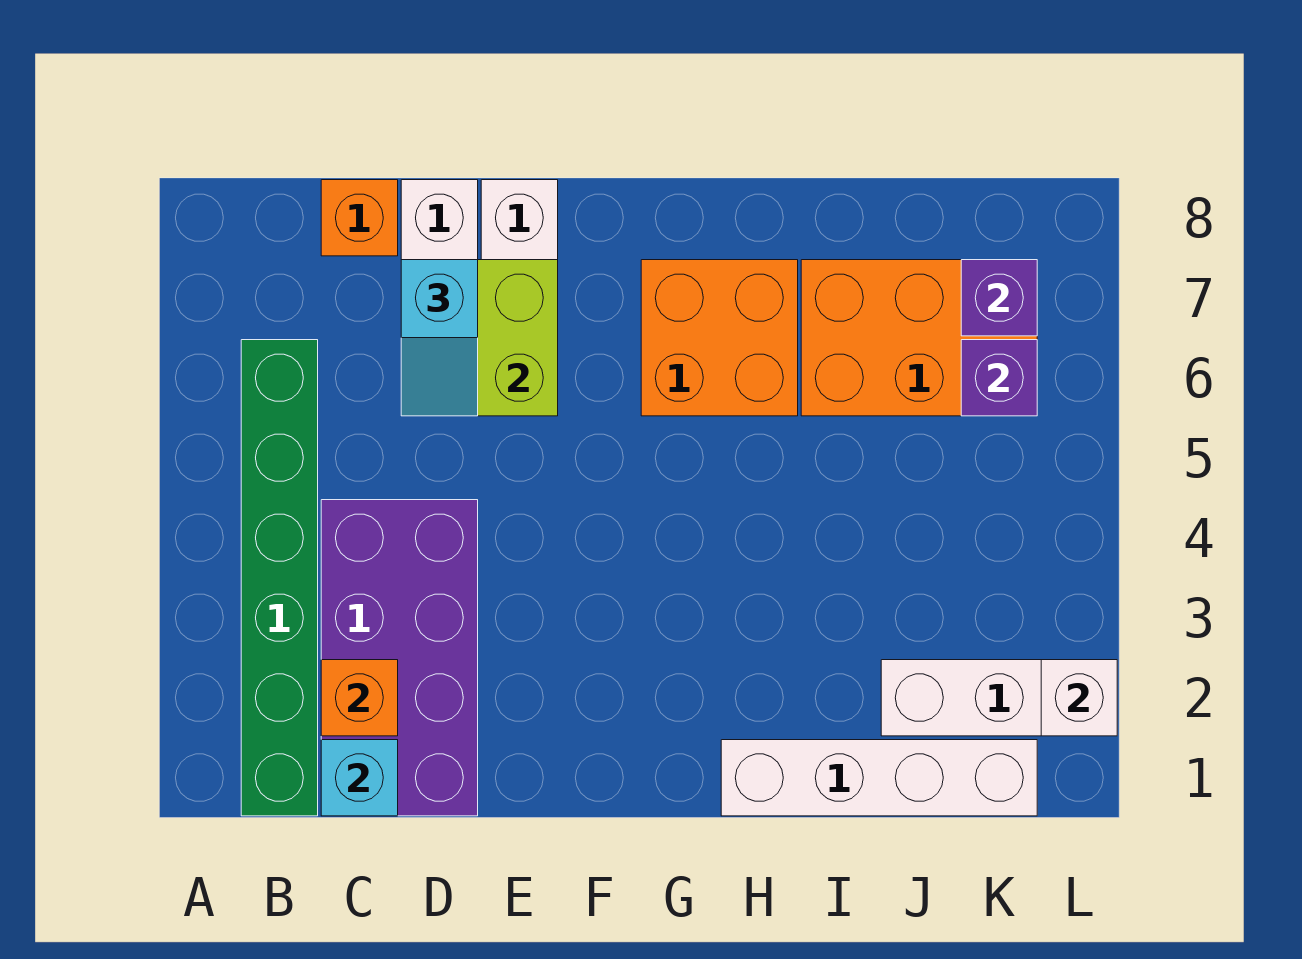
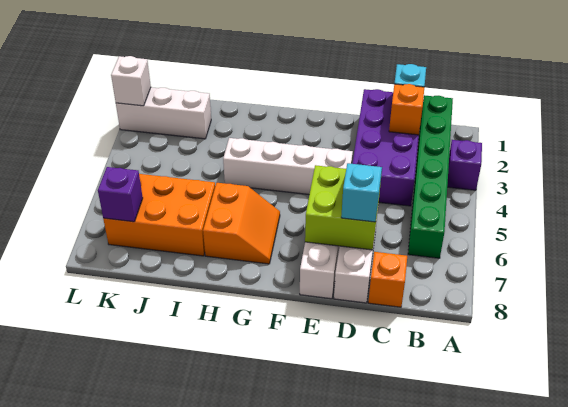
orange brick G6:H7 level 1 -> orange slope G6:H7 level 1 top H
white brick H1:K1 level 1 -> white brick E4:H4 level 1
purple brick K6 level 2 -> purple brick A3 level 1

